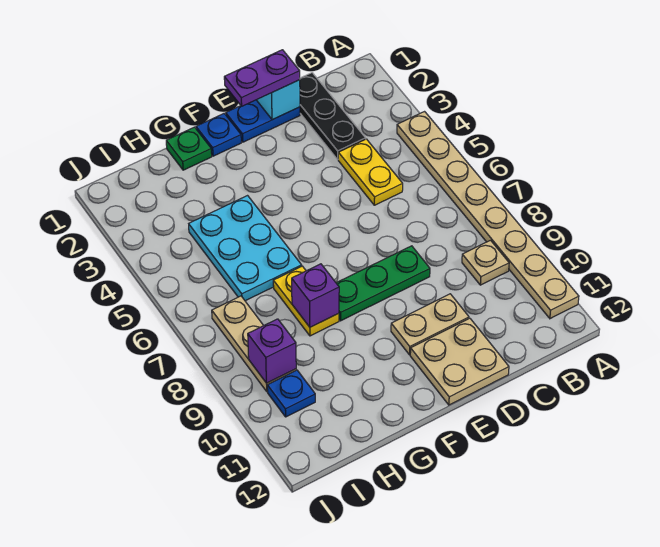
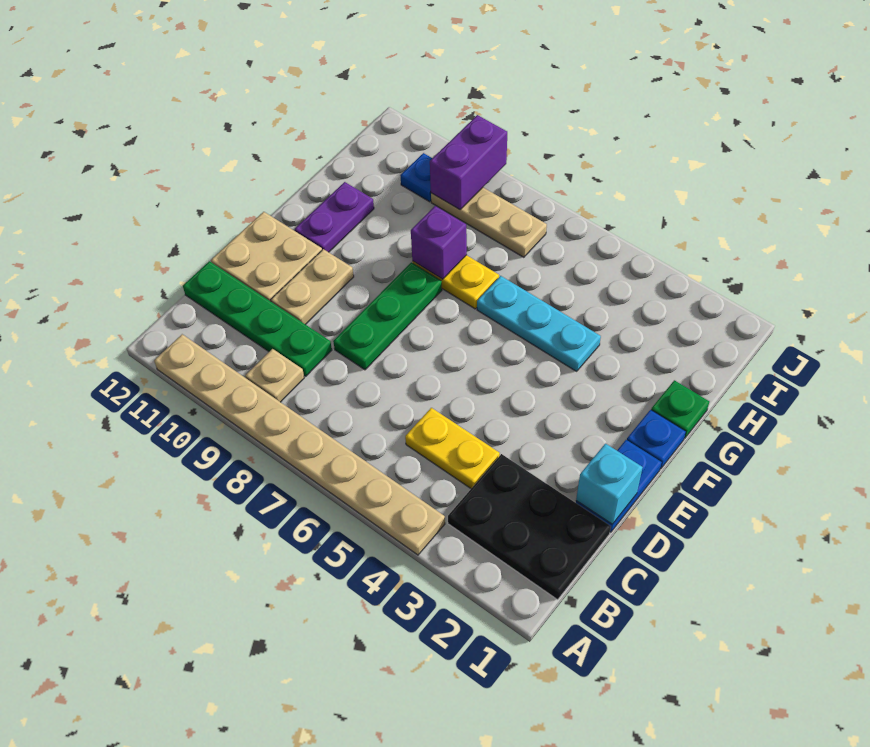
black plate C1:C3 level 1 -> black plate B1:C3 level 1
none -> green plate C9:C12 level 1
purple plate D1:E1 level 3 -> purple plate F11:G11 level 1
cyan plate G4:H6 level 1 -> cyan plate G4:G6 level 1
purple brick I9 level 2 -> purple brick I9:J9 level 2

